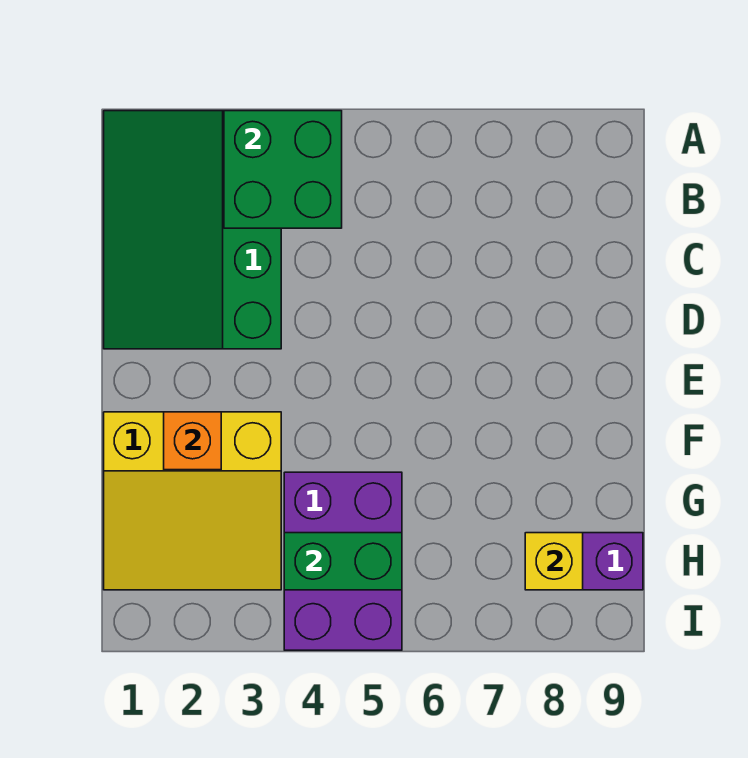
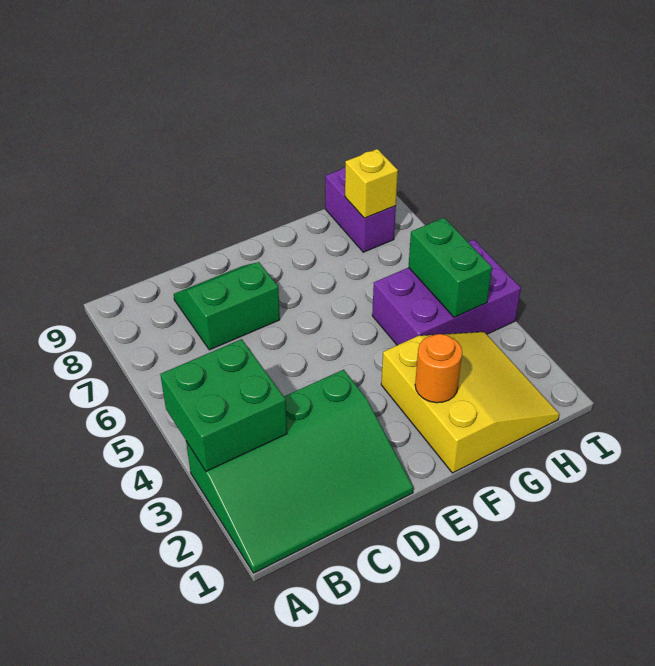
none -> green slope C7:D8 level 1 top 7
orange brick F2 level 2 -> orange round brick F2 level 2

